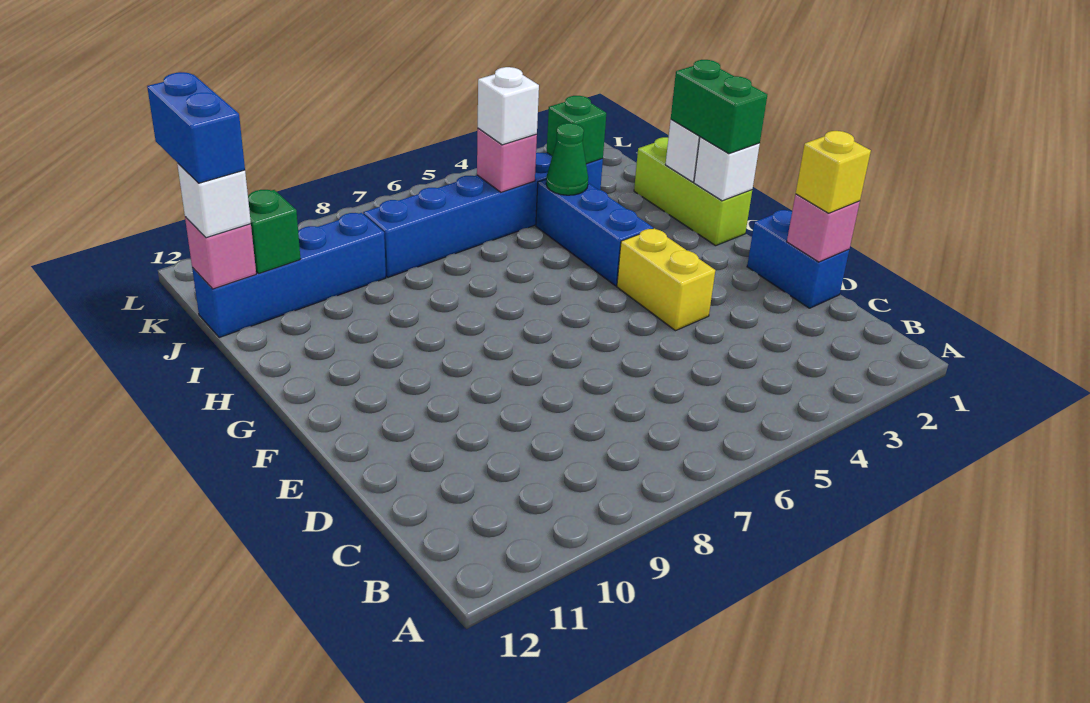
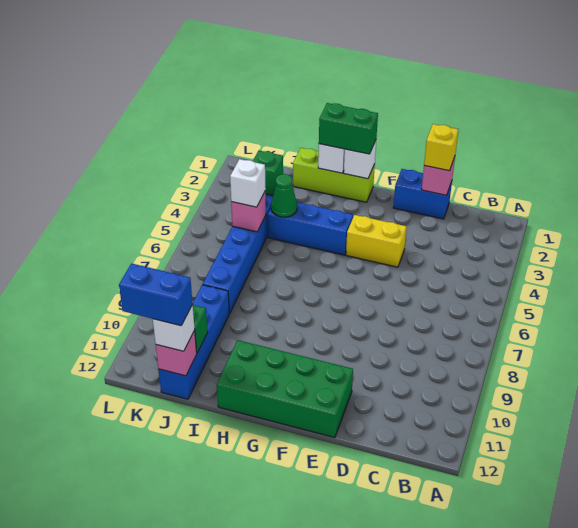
none -> green brick E11:H12 level 1

